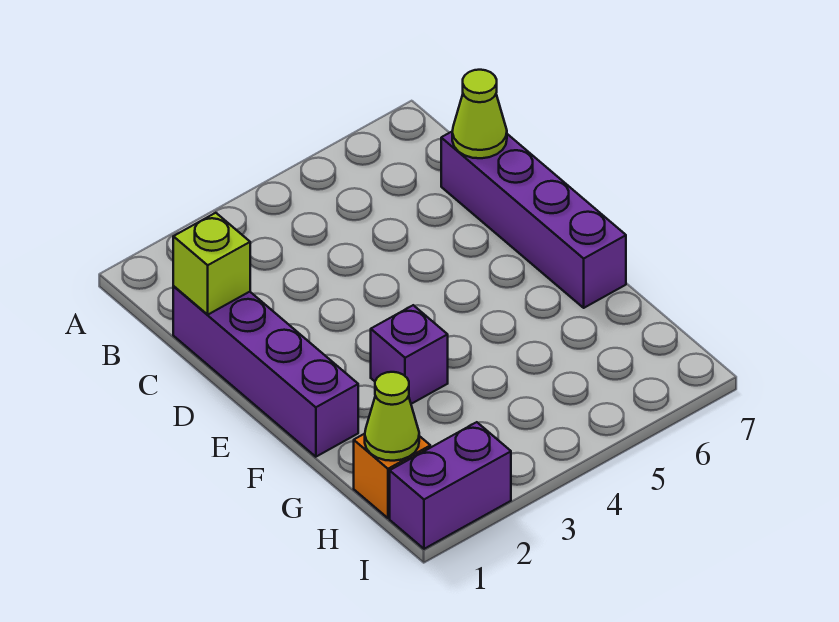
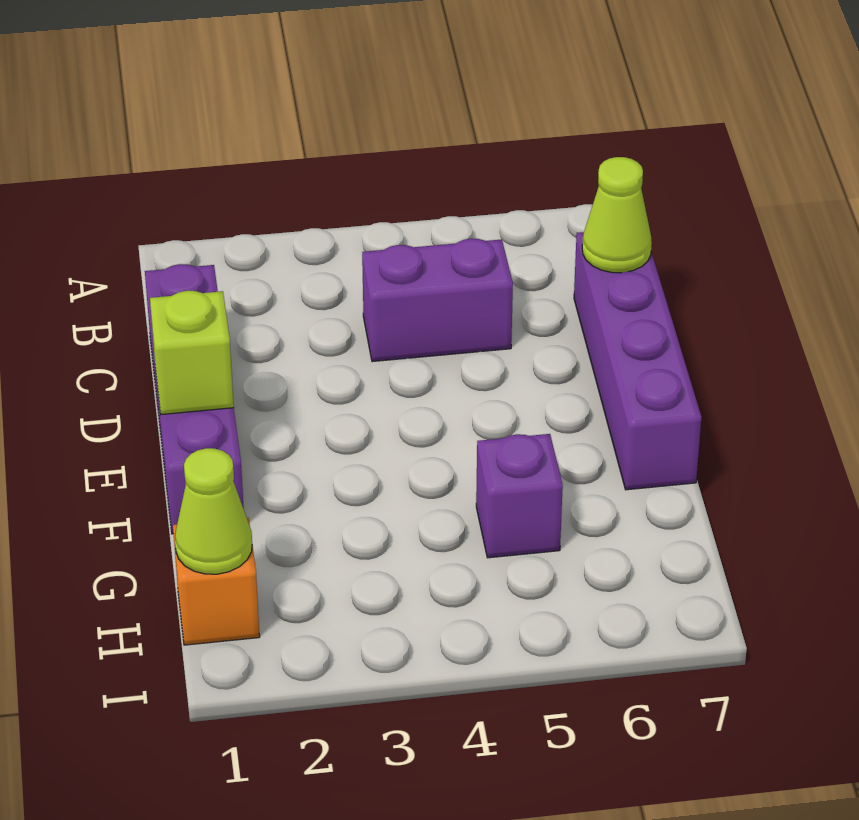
lime brick C1 level 2 -> lime brick E1 level 2
purple brick F3 level 1 -> purple brick G5 level 1
purple brick I1:I2 level 1 -> purple brick C4:C5 level 1

